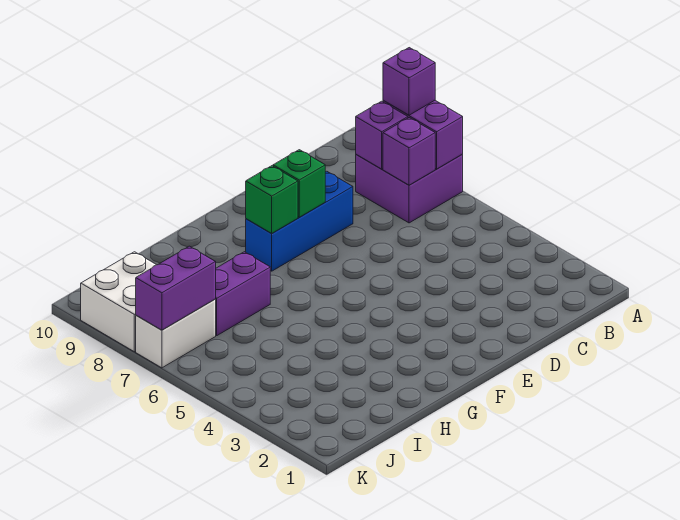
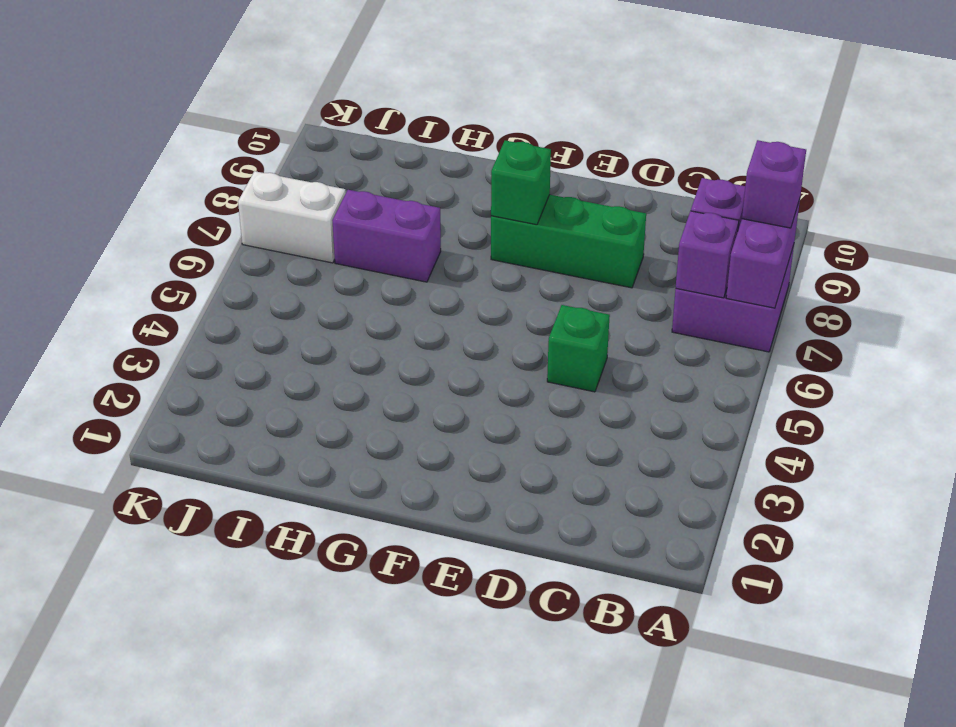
blue brick D8:F8 level 1 -> green brick D8:F8 level 1
green brick E8 level 2 -> green brick D5 level 1
purple brick J7:K7 level 2 -> none
white brick J8:K9 level 1 -> none

